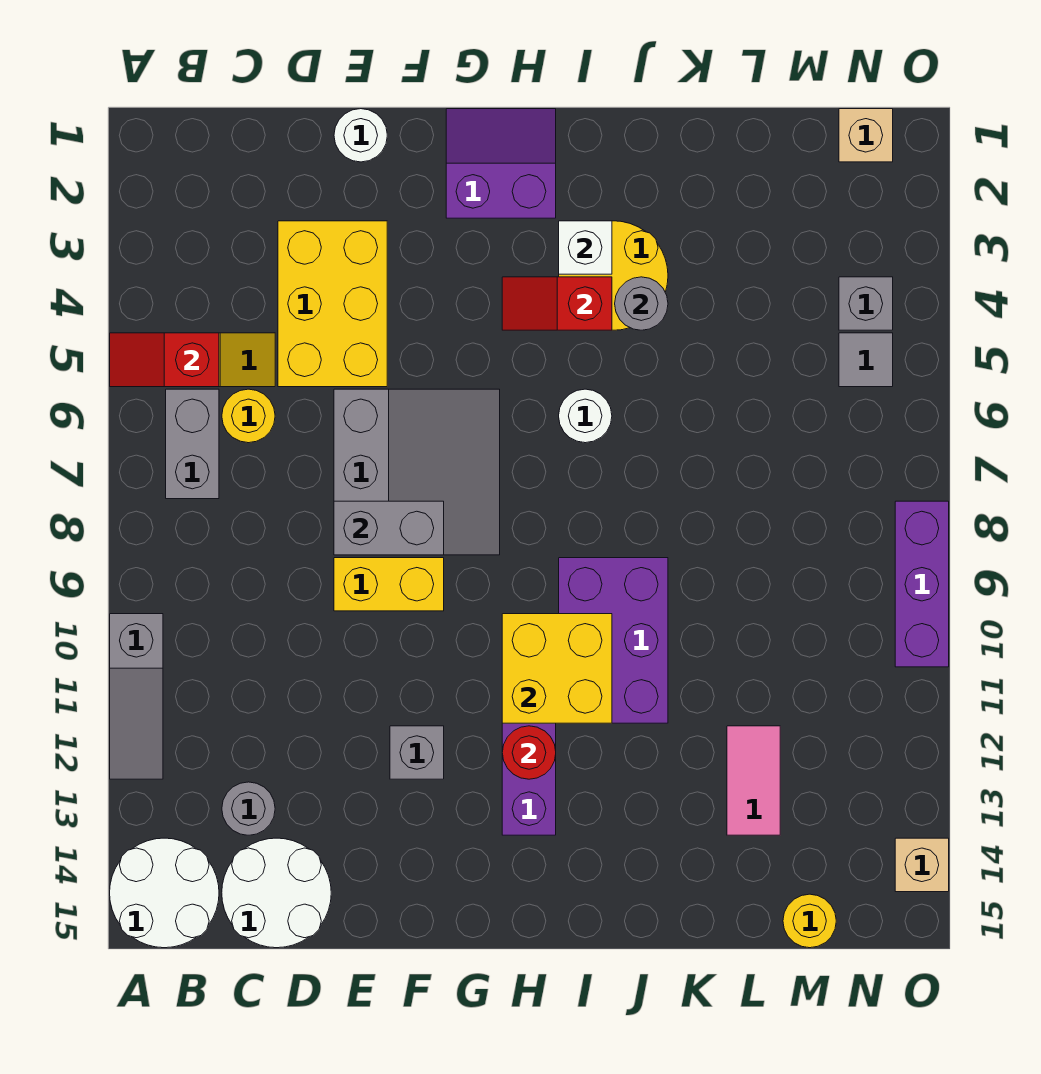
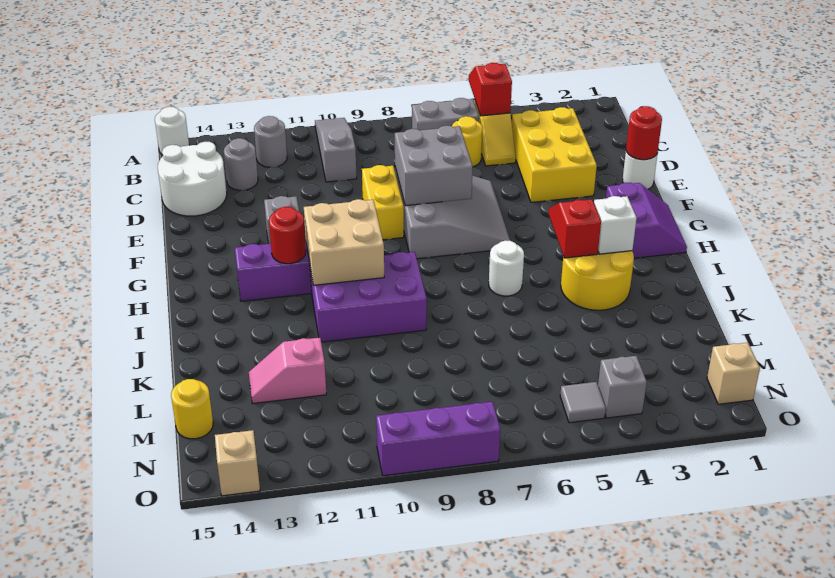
grey slope A10:A12 level 1 top 10 -> grey slope A10:C10 level 1 top C
white round brick A14:B15 level 1 -> white round brick A15 level 1
yellow brick D3:E5 level 1 -> yellow brick C3:E4 level 1
none -> red round brick E1 level 2
grey slope E6:G8 level 1 top E -> grey slope E6:G8 level 1 top 8
grey brick E8:F8 level 2 -> grey brick E7:F8 level 2
yellow brick H10:I11 level 2 -> tan brick H10:I11 level 2
grey round brick J4 level 2 -> grey round brick B12 level 1
pink tile L12:L13 level 1 -> pink slope L12:L13 level 1 top 12

